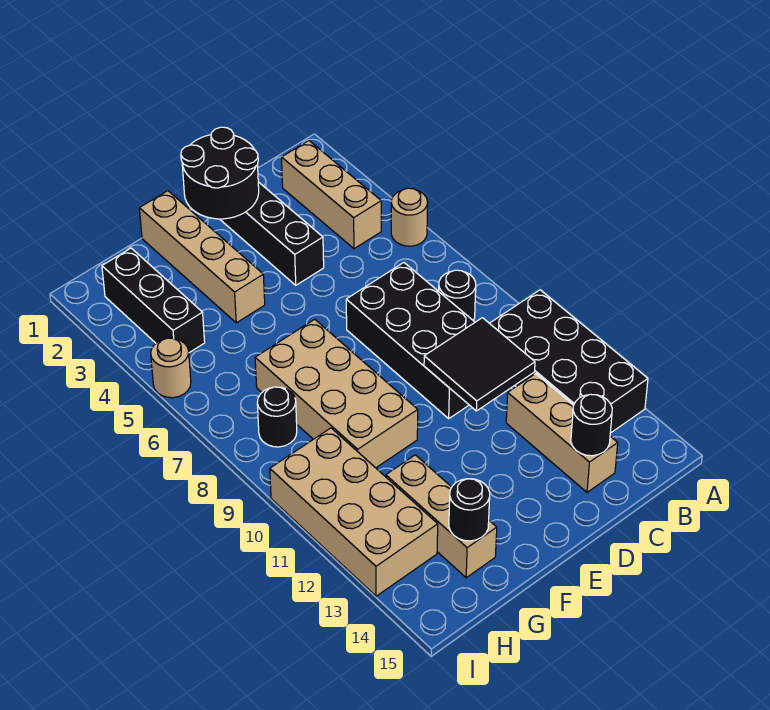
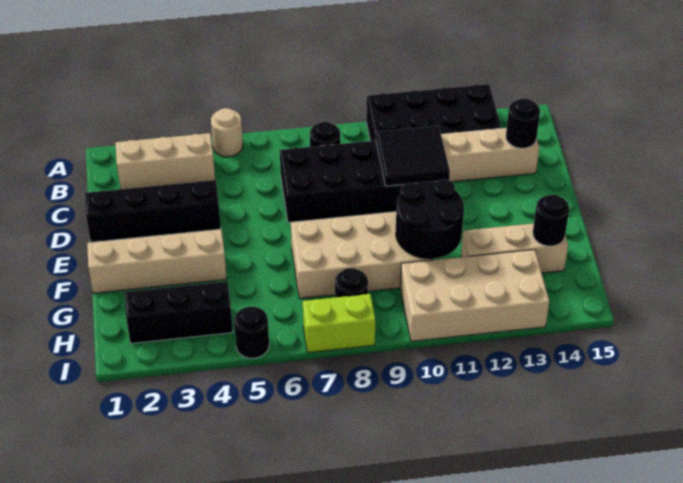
black round brick D1:E2 level 2 -> black round brick F10:G11 level 2
tan round brick I5 level 1 -> black round brick I5 level 1
none -> lime brick I7:I8 level 1

